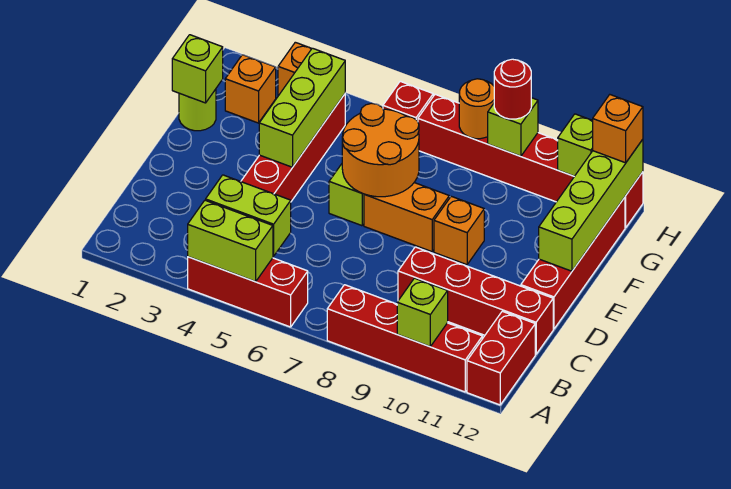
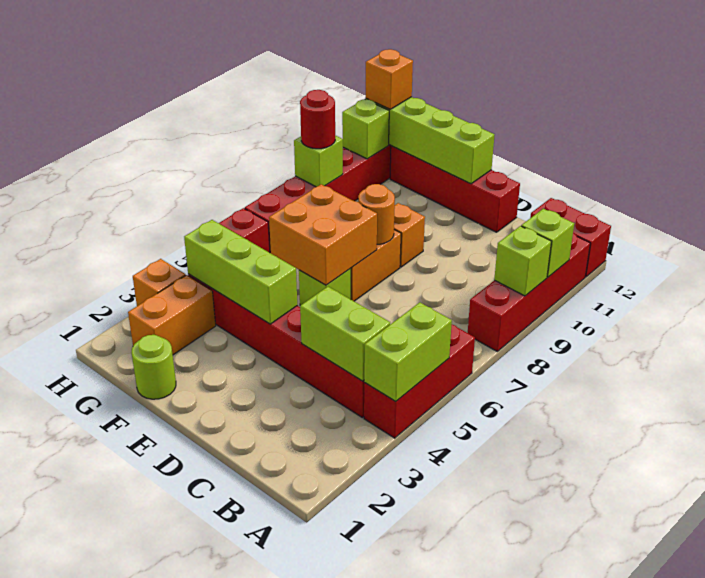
lime brick B4:B5 level 2 -> lime brick B4:C4 level 2
red brick C9:C12 level 1 -> none
orange round brick E6:F7 level 2 -> orange brick E6:F7 level 2
lime brick F1 level 2 -> lime brick A9 level 2
orange brick G2 level 1 -> orange brick G2:G3 level 1
orange round brick H8 level 2 -> orange round brick E8 level 2

